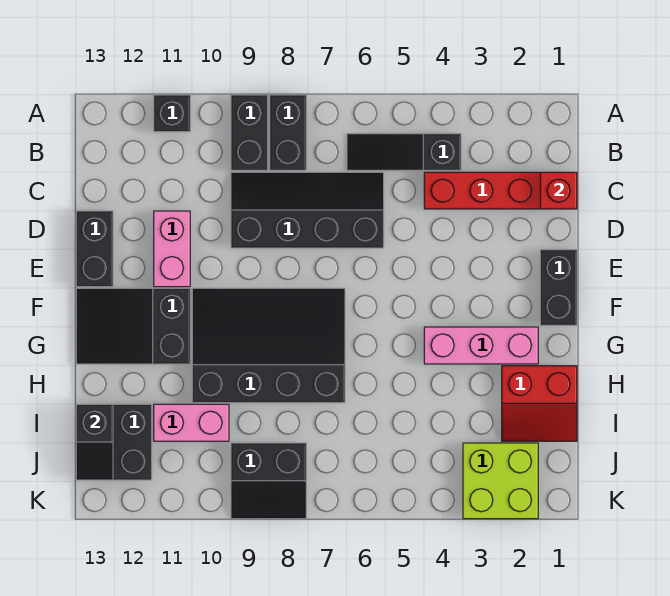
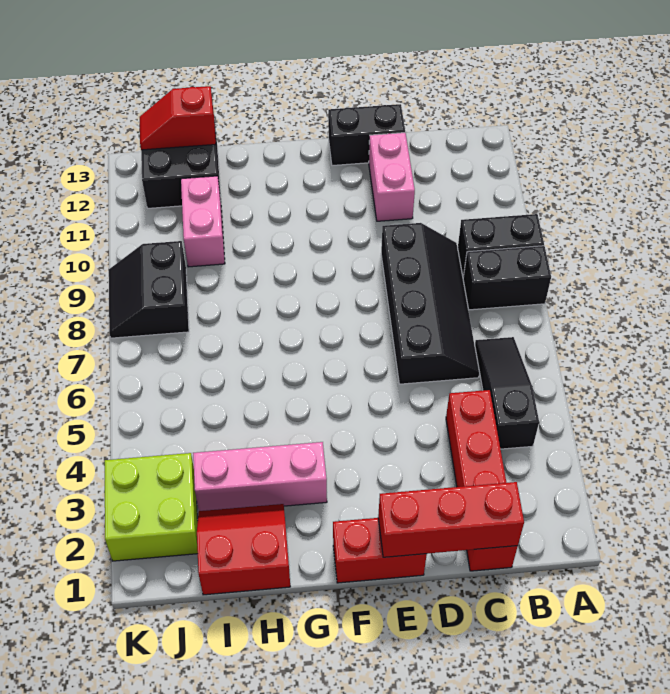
black brick A11 level 1 -> none
red brick C1 level 2 -> red brick C1:E1 level 2
pink brick D11:E11 level 1 -> pink brick D11:D12 level 1
black brick E1:F1 level 1 -> red brick E1:F1 level 1
black slope F7:H10 level 1 top H -> none
black slope F11:G13 level 1 top 11 -> none
pink brick G2:G4 level 1 -> pink brick G3:I3 level 1
red slope H1:I2 level 1 top H -> red slope H1:I2 level 1 top 1
black slope I13:J13 level 2 top I -> red slope I13:J13 level 2 top I

